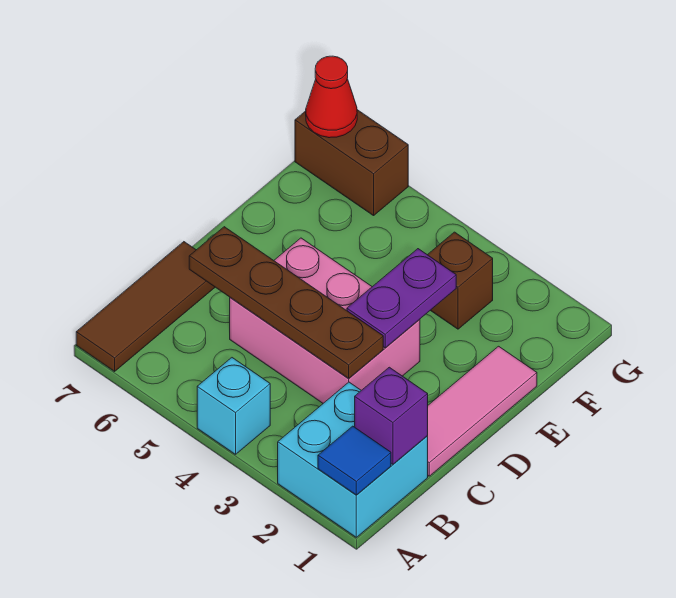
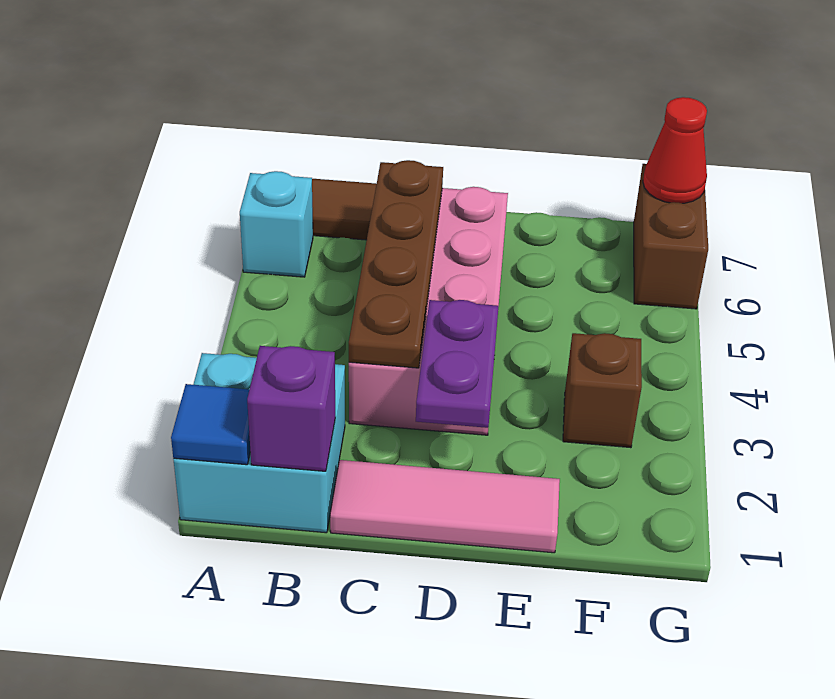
cyan brick A4 level 1 -> cyan brick A6 level 1
pink brick C3:D5 level 1 -> pink brick C3:D6 level 1
purple plate D3:E3 level 2 -> purple plate D2:D3 level 2

